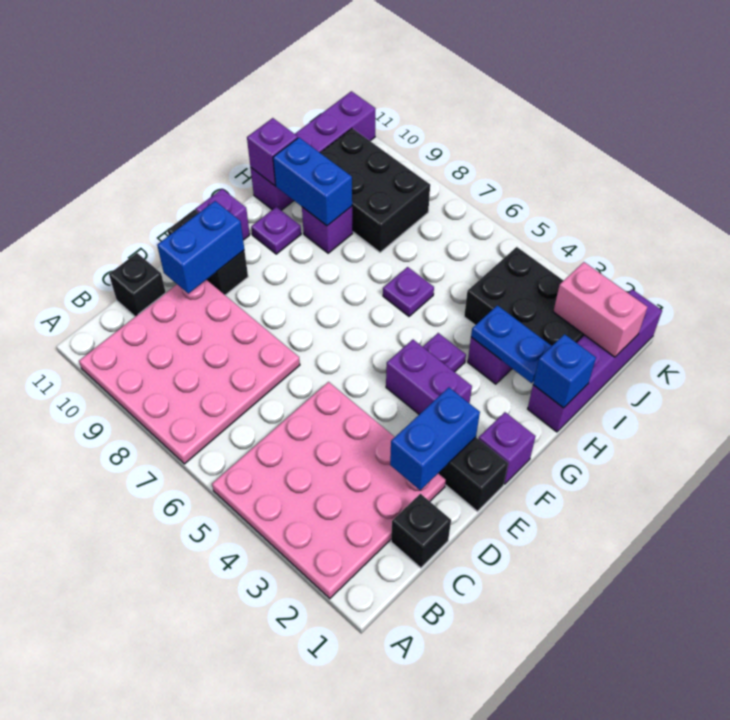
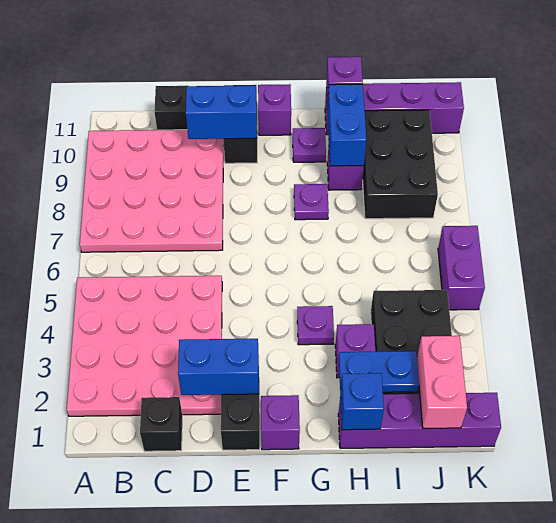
purple brick F3:F4 level 1 -> purple brick K5:K6 level 1
blue plate H2:H3 level 2 -> blue plate H2:I2 level 2
purple plate H6 level 1 -> purple plate G8 level 1

